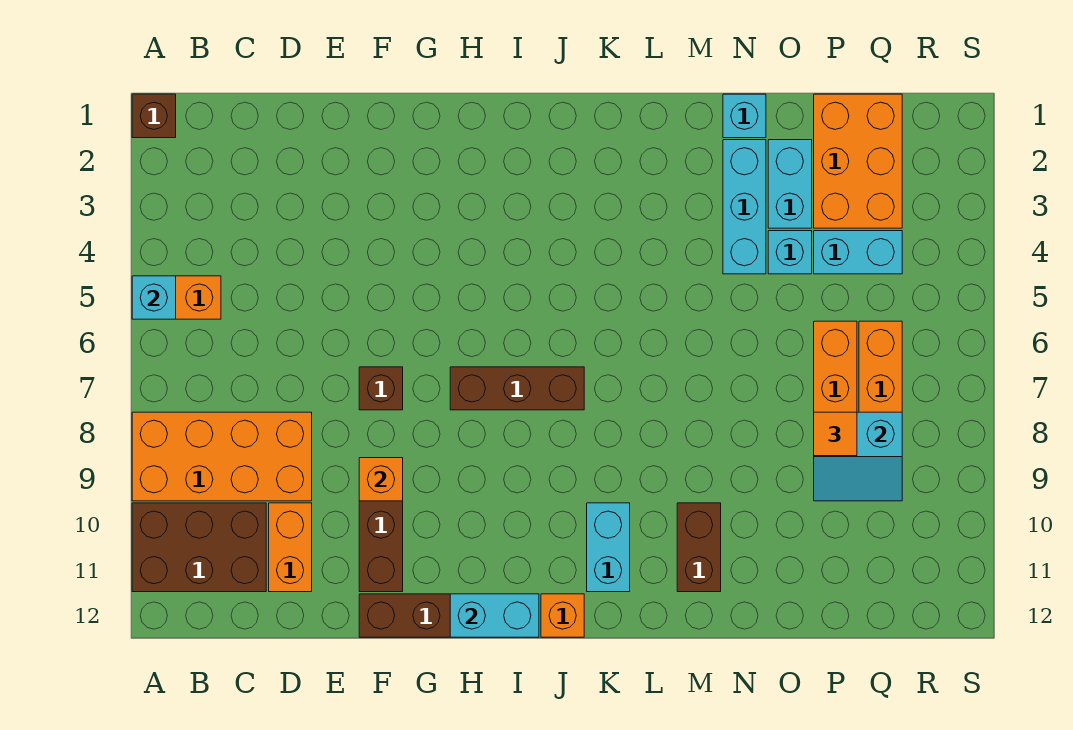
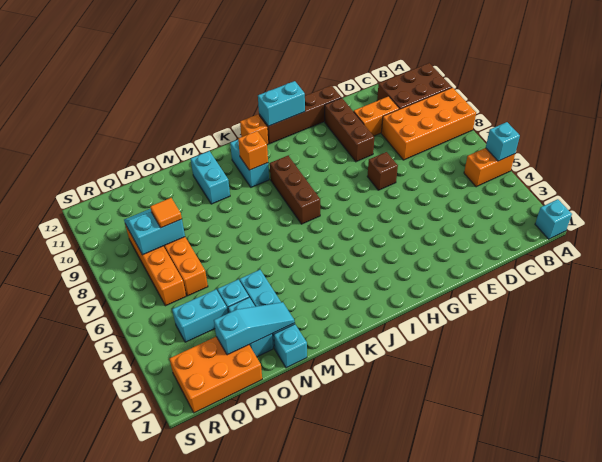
brown brick A1 level 1 -> cyan brick A1 level 1
orange brick D10:D11 level 1 -> orange brick D10:E10 level 1
orange brick F9 level 2 -> orange brick K10 level 2
brown brick H7:J7 level 1 -> brown brick J7:J9 level 1
brown brick M10:M11 level 1 -> cyan brick M10:M11 level 1
none -> cyan slope N2:P2 level 2 top P
orange brick P1:Q3 level 1 -> orange brick P1:R2 level 1

